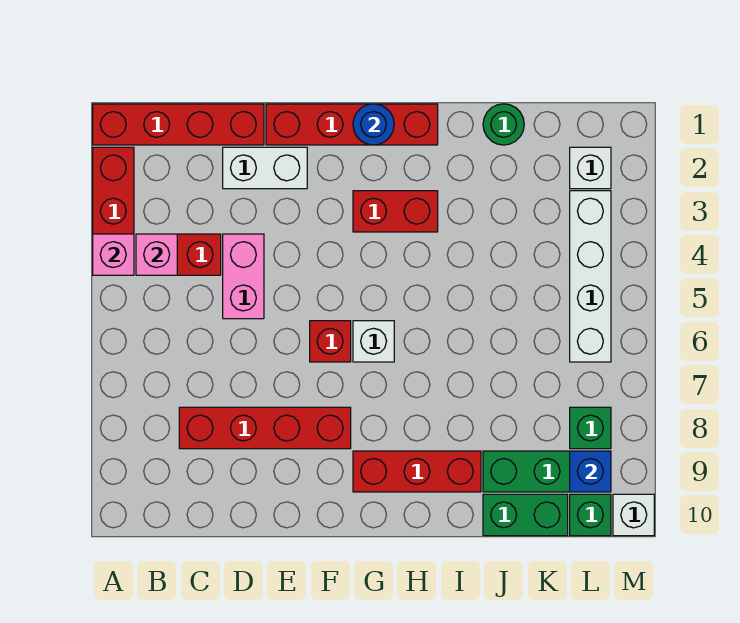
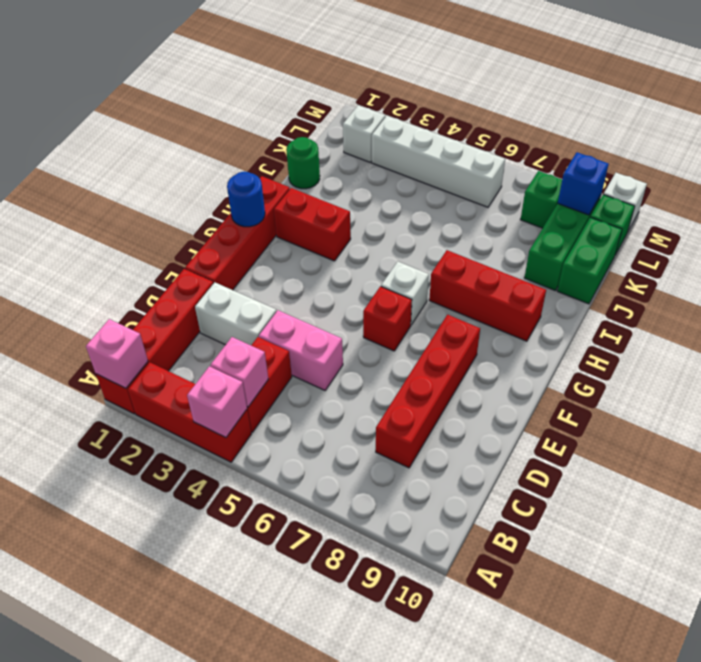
none -> pink brick A1 level 2
white brick D2:E2 level 1 -> white brick D2:D3 level 1
red brick G3:H3 level 1 -> red brick H2:H3 level 1
red brick G9:I9 level 1 -> red brick H7:H9 level 1

